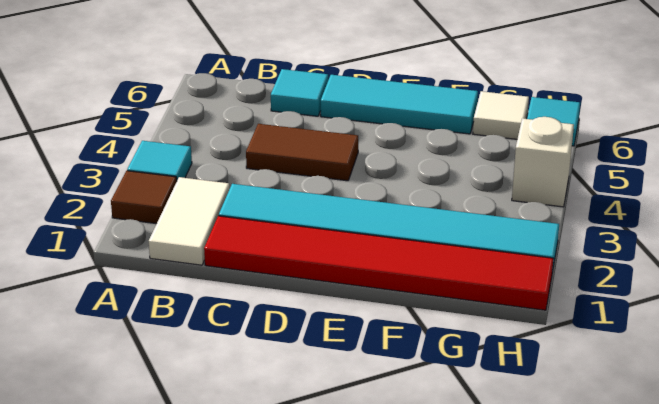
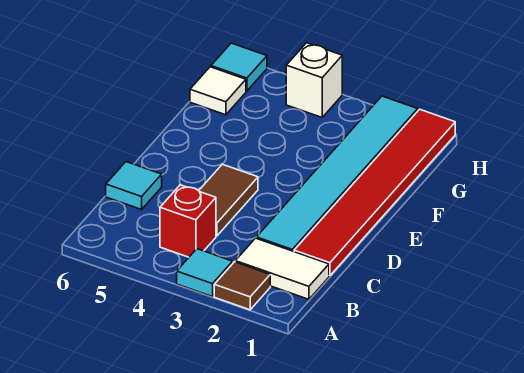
none -> red brick B4 level 1
cyan tile D6:F6 level 1 -> none

